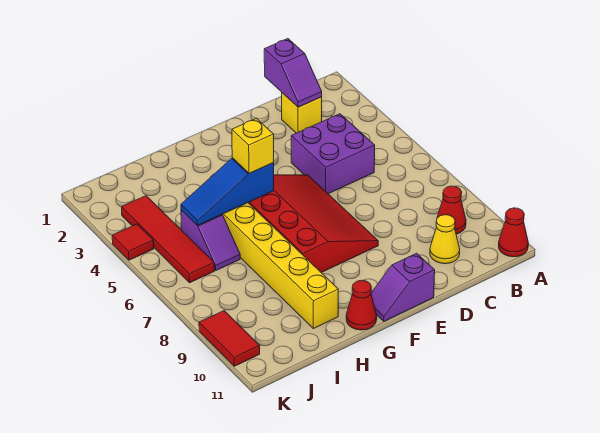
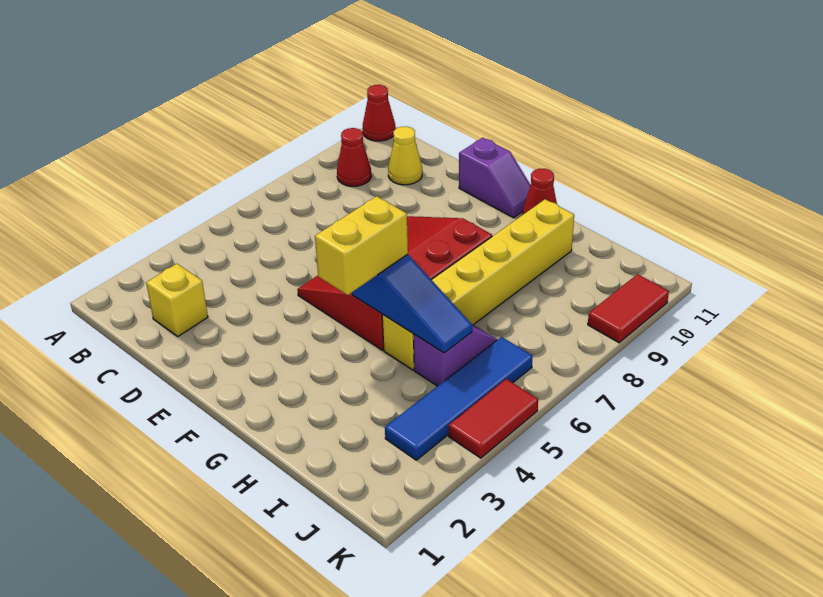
purple slope C1:C2 level 2 top 1 -> none
purple brick C4:D5 level 1 -> none
yellow brick G5 level 3 -> yellow brick G4:G5 level 3
red tile J3:J6 level 1 -> blue tile J3:J6 level 1
red tile K4 level 1 -> red tile K4:K5 level 1

